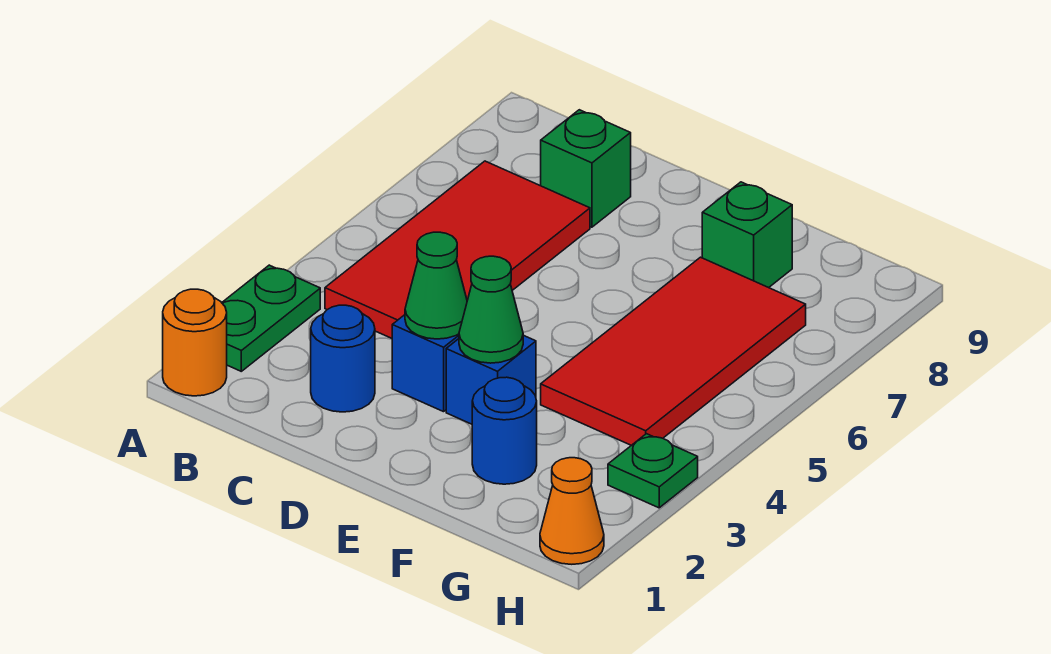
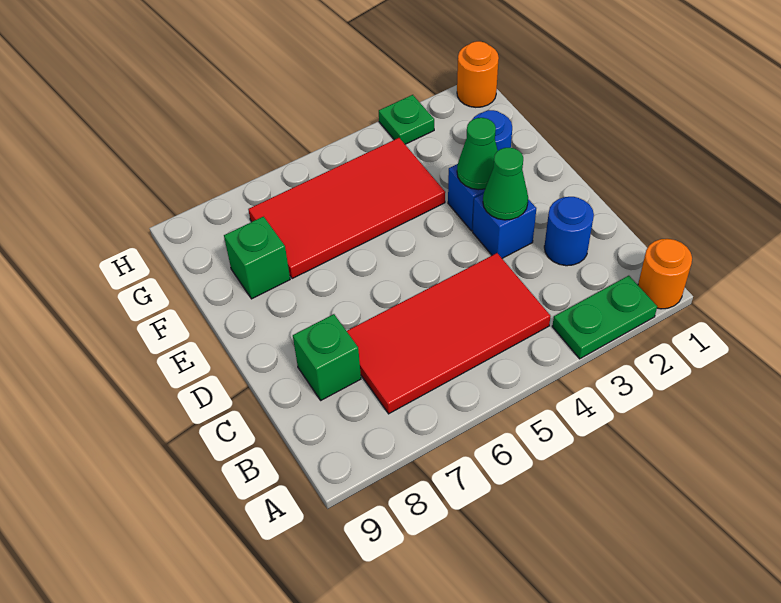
orange cone H1 level 1 -> orange round brick H1 level 1

